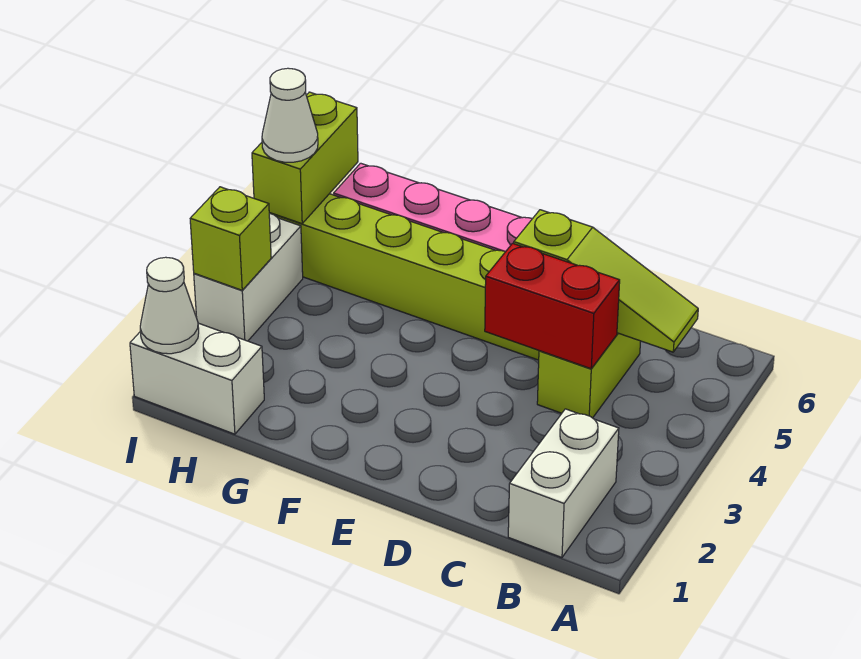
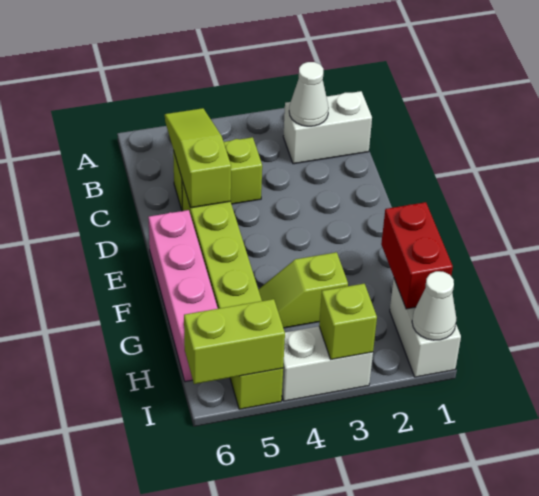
red brick C4:D4 level 2 -> red brick G1:H1 level 2
none -> lime slope G3:G4 level 1 top 3
white cone I5 level 3 -> white cone B2 level 2

